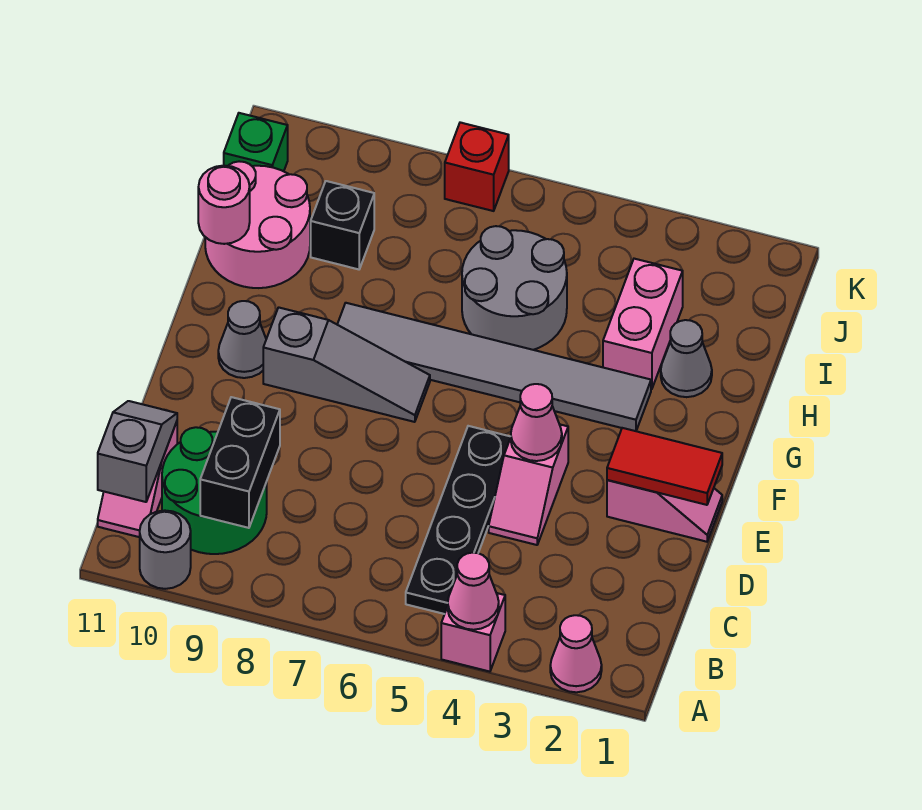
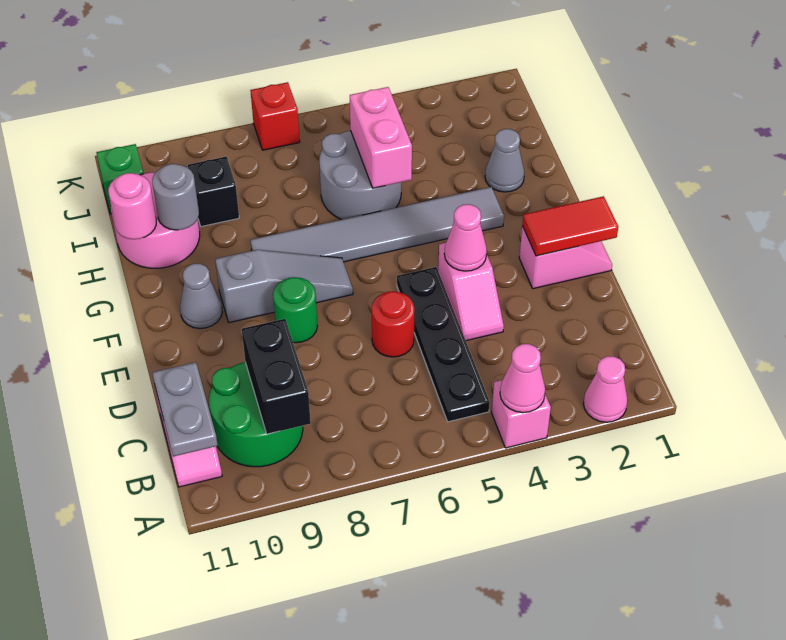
grey round brick A10 level 1 -> grey round brick H10 level 2
grey slope B11:C11 level 2 top B -> grey plate B11:C11 level 2
none -> red round brick D6 level 1
none -> green round brick E8 level 1
pink brick H3:I3 level 1 -> pink brick H5:I5 level 2

